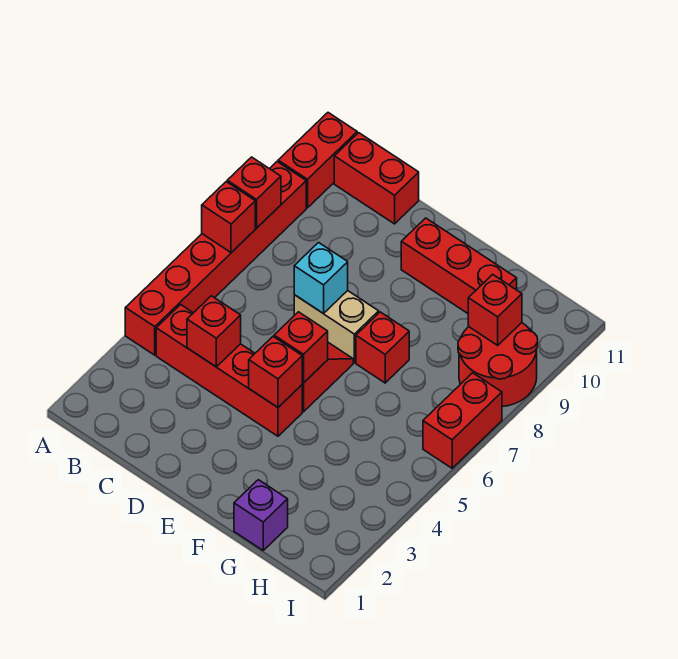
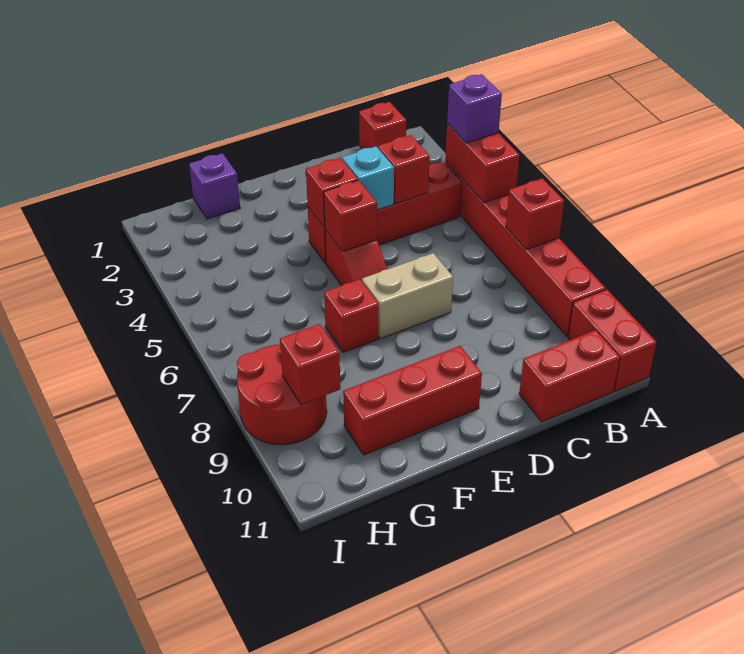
none -> purple brick A4 level 3
red brick A8 level 2 -> red brick B1 level 1
cyan brick D7 level 2 -> cyan brick D4 level 2
red brick I6:I7 level 1 -> red brick A4:A5 level 2

